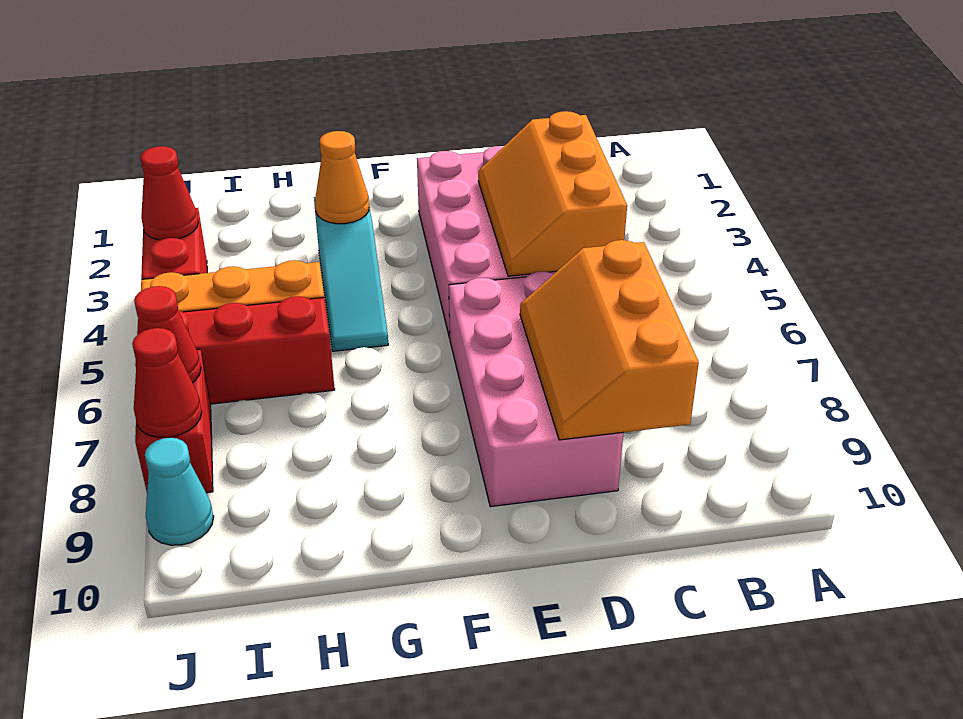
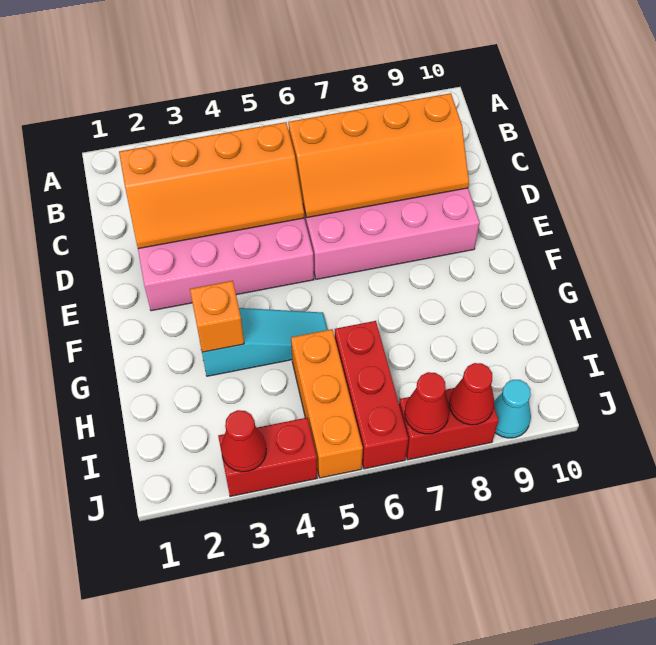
orange slope C3:D5 level 2 top C -> orange slope C2:D5 level 2 top C
orange slope C7:D9 level 2 top C -> orange slope C6:D9 level 2 top C
orange cone G3 level 2 -> orange brick G3 level 2

